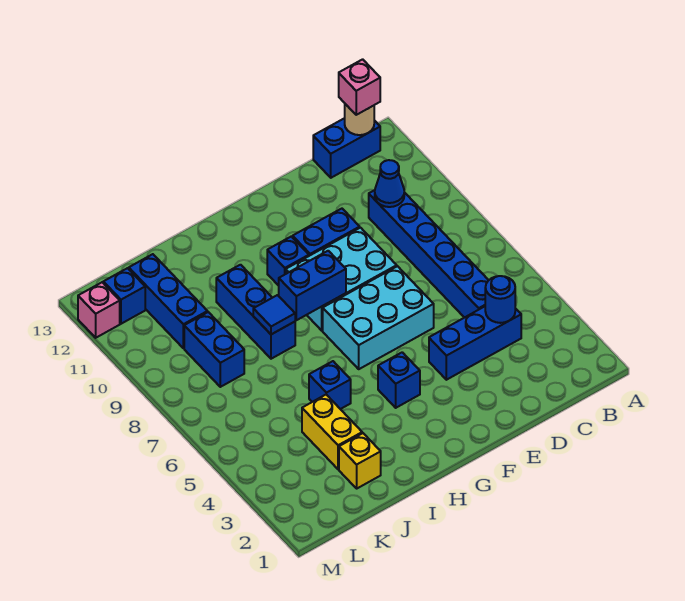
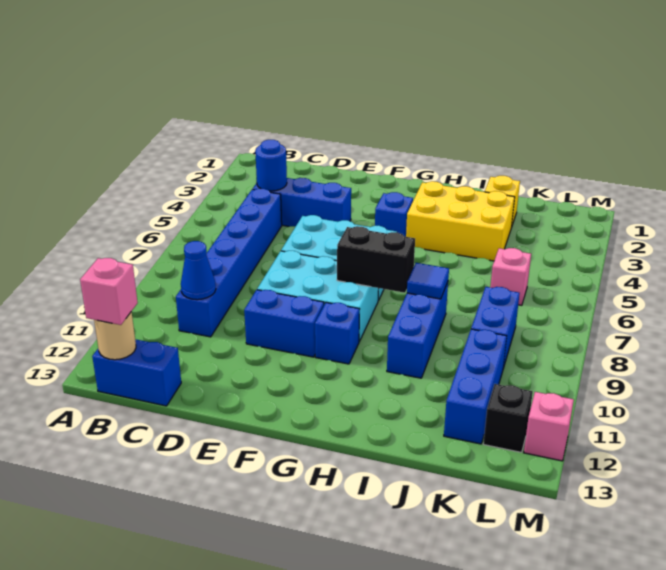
blue brick G8:H8 level 2 -> black brick G8:H8 level 2
blue brick I5 level 1 -> none
yellow brick J3:J4 level 1 -> yellow brick H3:J4 level 1
none -> pink brick K6 level 1
blue brick L12 level 1 -> black brick L12 level 1

